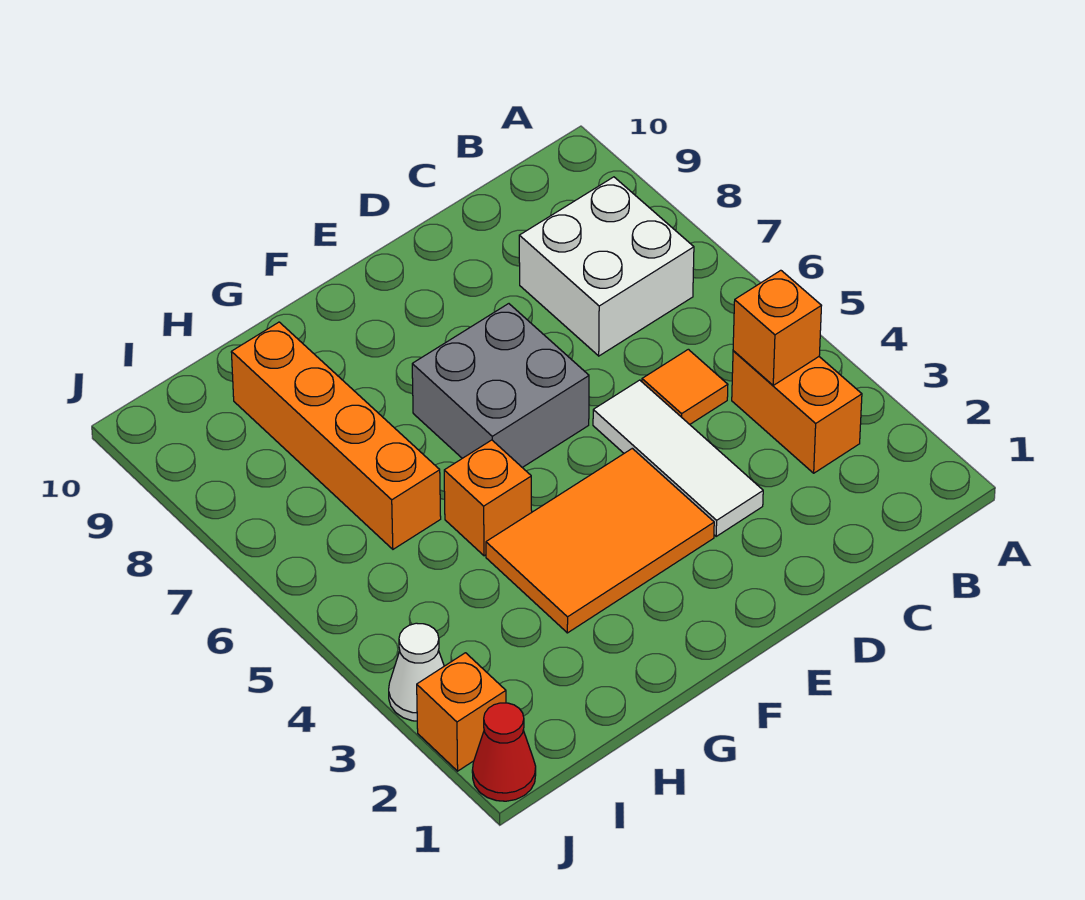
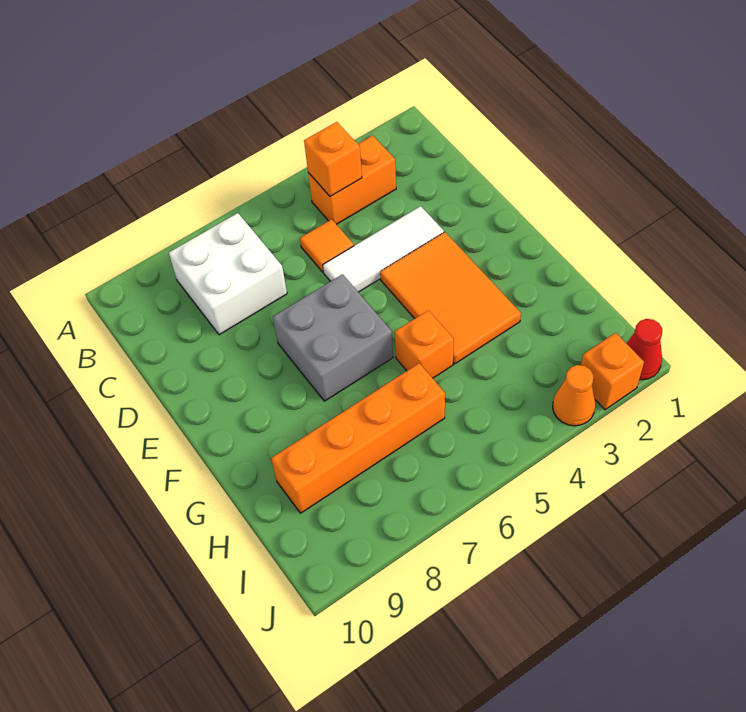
white cone J3 level 1 -> orange cone J3 level 1

